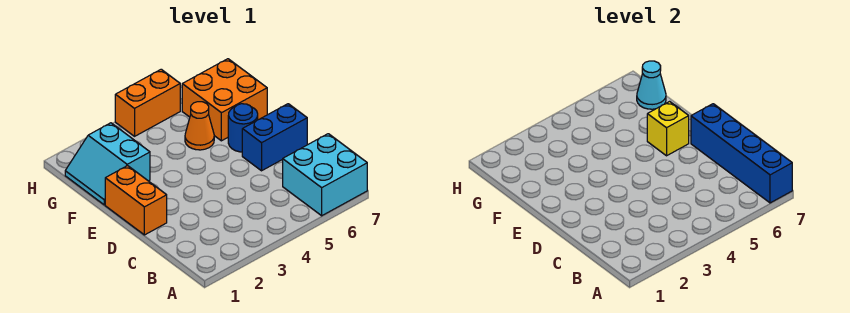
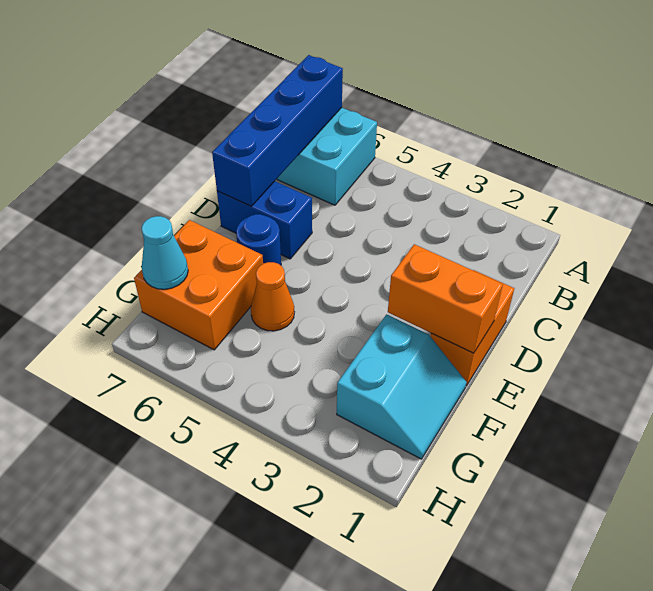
yellow brick E6 level 2 -> none
orange brick H4:H5 level 1 -> orange brick E1:E2 level 2

